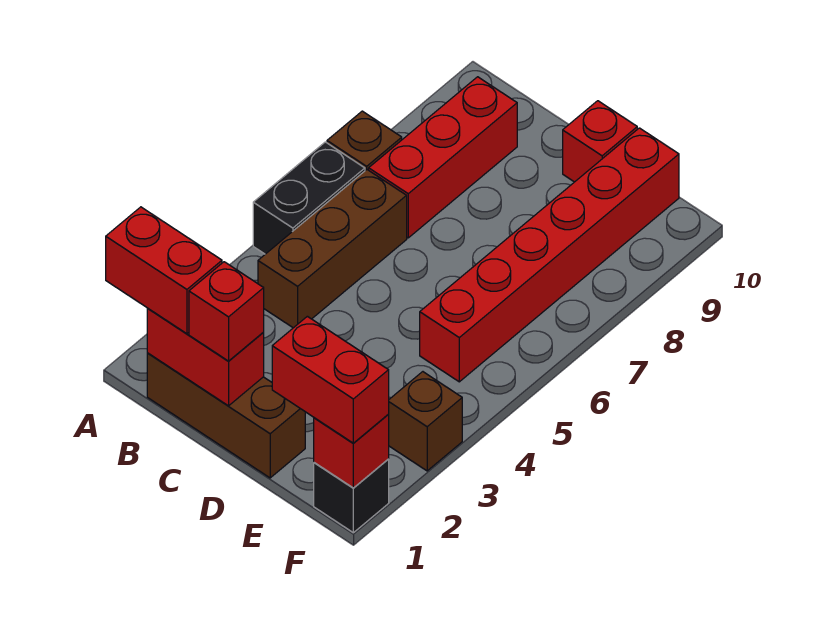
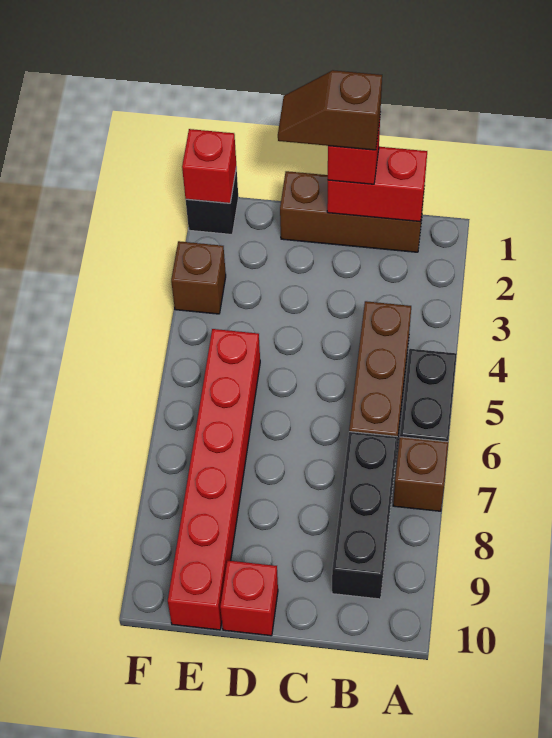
red brick A1:B1 level 3 -> none
red brick B7:B9 level 1 -> black brick B7:B9 level 1
none -> brown slope C1:D1 level 4 top C
red brick E1:F1 level 3 -> none

